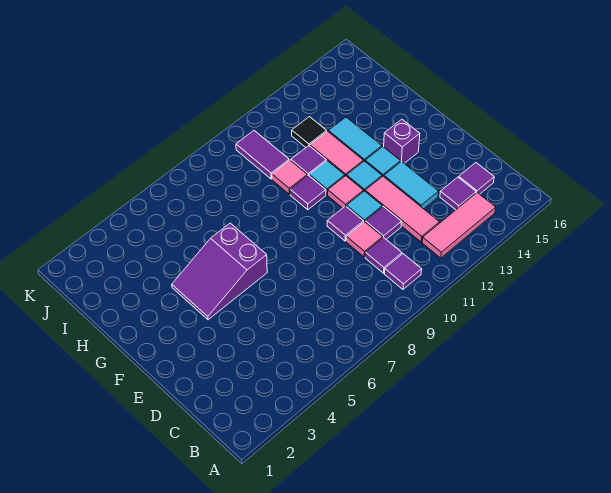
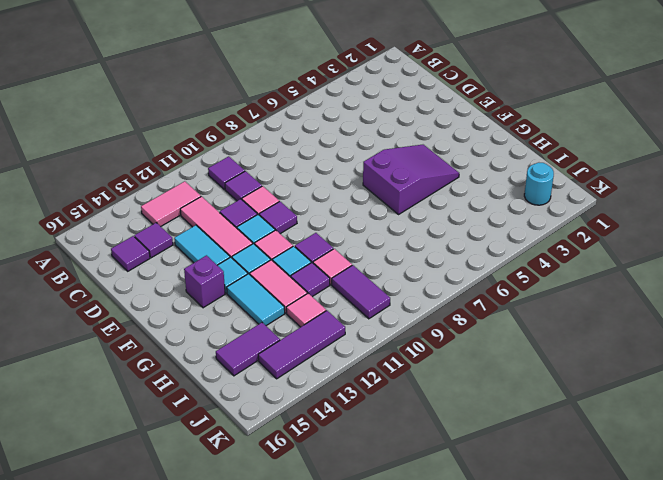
pink tile B12:B14 level 1 -> pink tile B12:B13 level 1
black tile I12 level 1 -> pink tile I12 level 1
none -> purple tile I14:I15 level 1
none -> cyan round brick J2 level 1
none -> purple tile J12:J14 level 1

